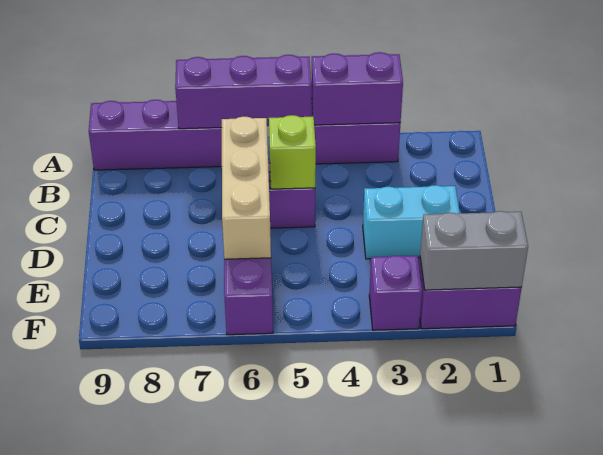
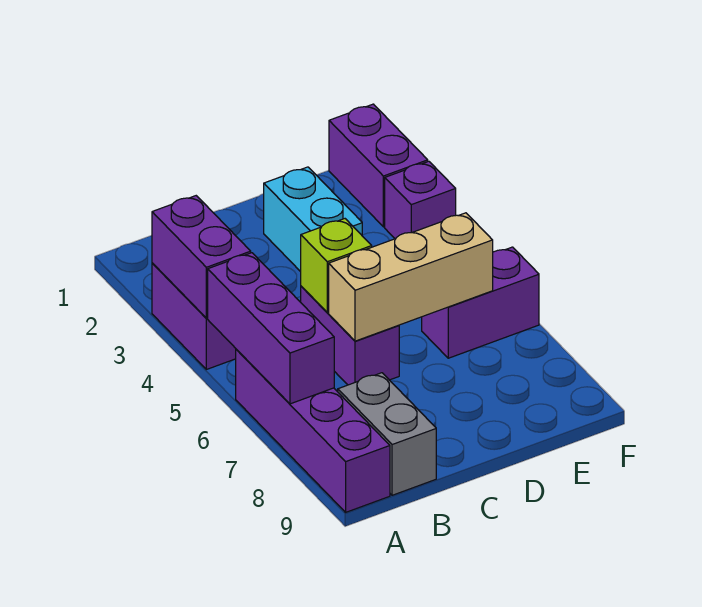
grey brick F1:F2 level 2 -> grey brick B8:B9 level 1

